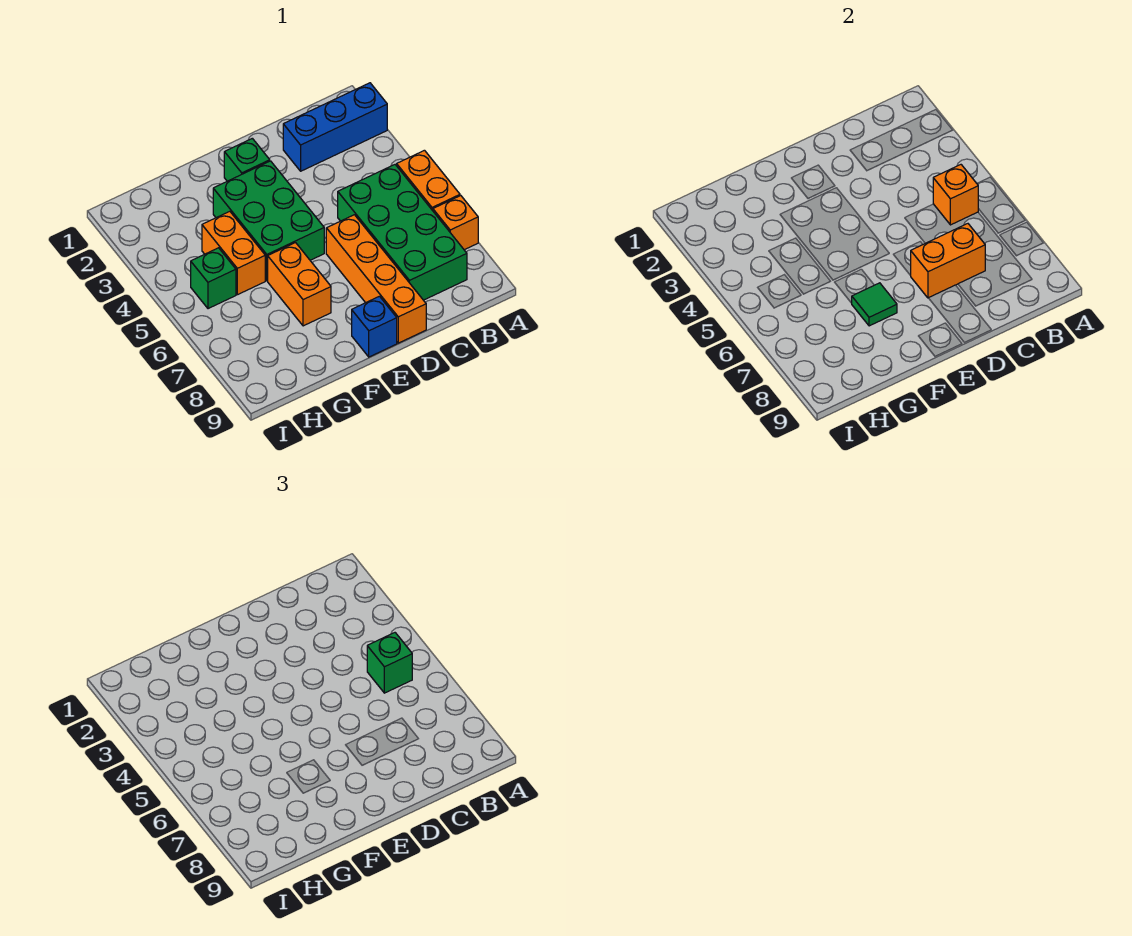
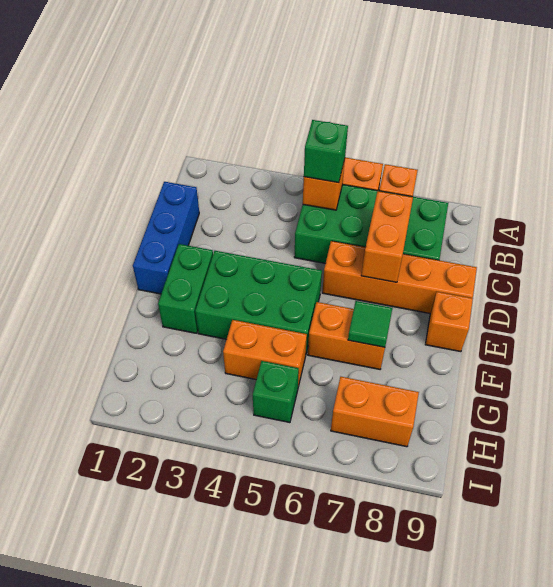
blue brick A2:C2 level 1 -> blue brick C1:E1 level 1
green brick E2 level 1 -> green brick E2:F2 level 1
blue brick E9 level 1 -> orange brick E9 level 1
none -> orange brick H7:H8 level 1

